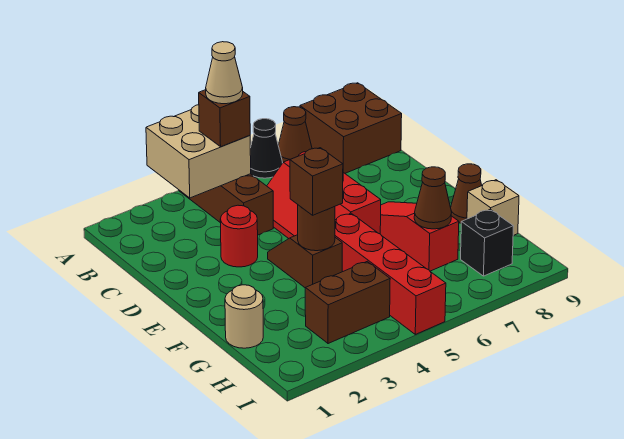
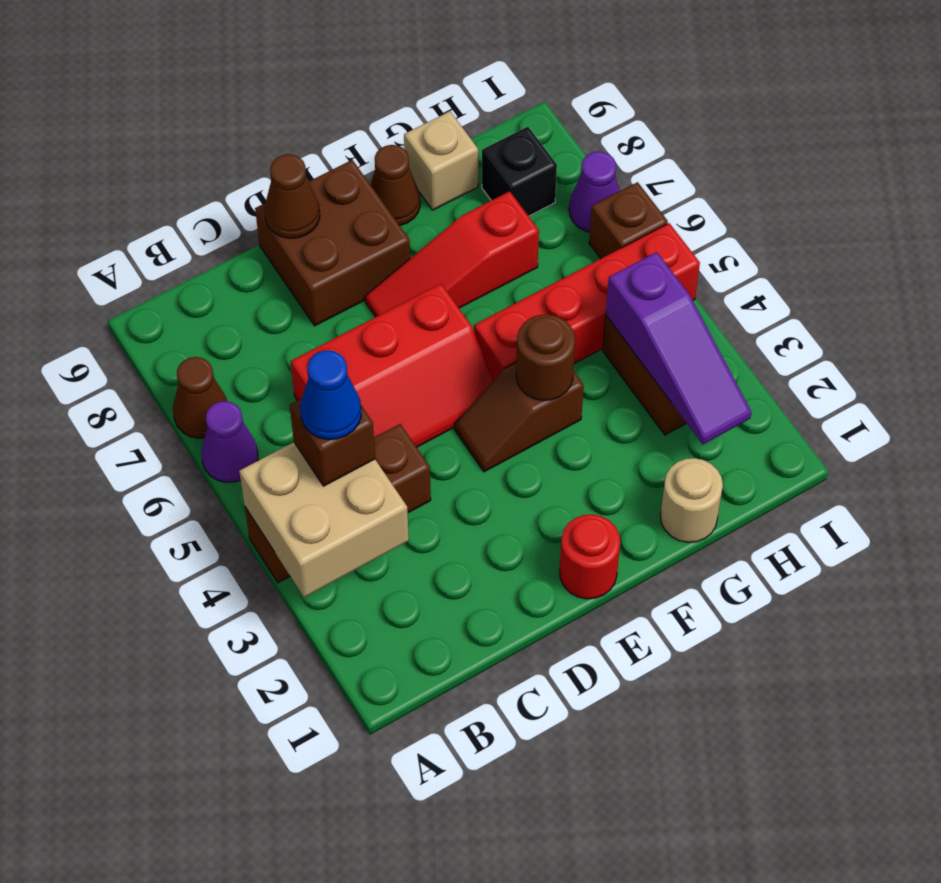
black cone A6 level 1 -> purple cone A6 level 1
brown brick A8:B9 level 1 -> brown brick D8:E9 level 1
tan cone B4 level 4 -> blue cone B4 level 4
red round brick D3 level 1 -> red round brick E1 level 1
brown brick F4 level 3 -> brown brick I6 level 1
brown cone G7 level 2 -> brown cone D9 level 2
none -> purple slope H2:H4 level 2 top 4
none -> purple cone I7 level 1

